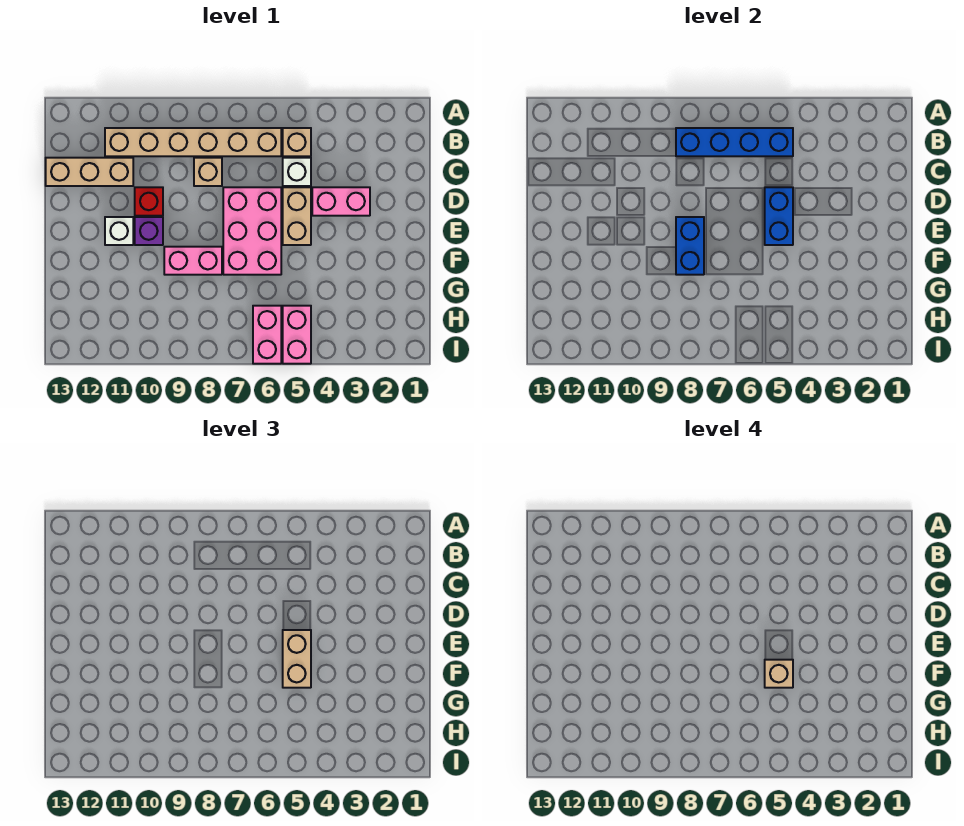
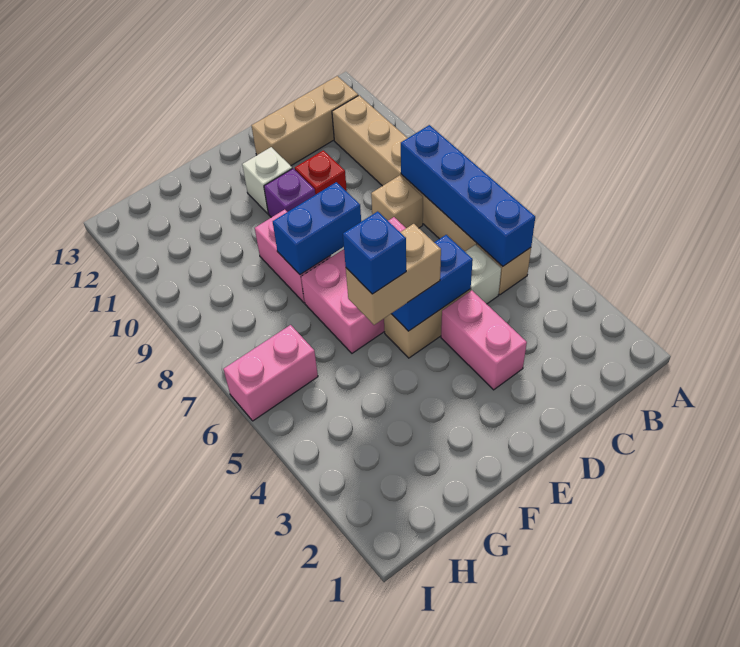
tan brick C11:C13 level 1 -> tan brick B12:D12 level 1
tan brick F5 level 4 -> blue brick F5 level 4
pink brick H5:I5 level 1 -> none

